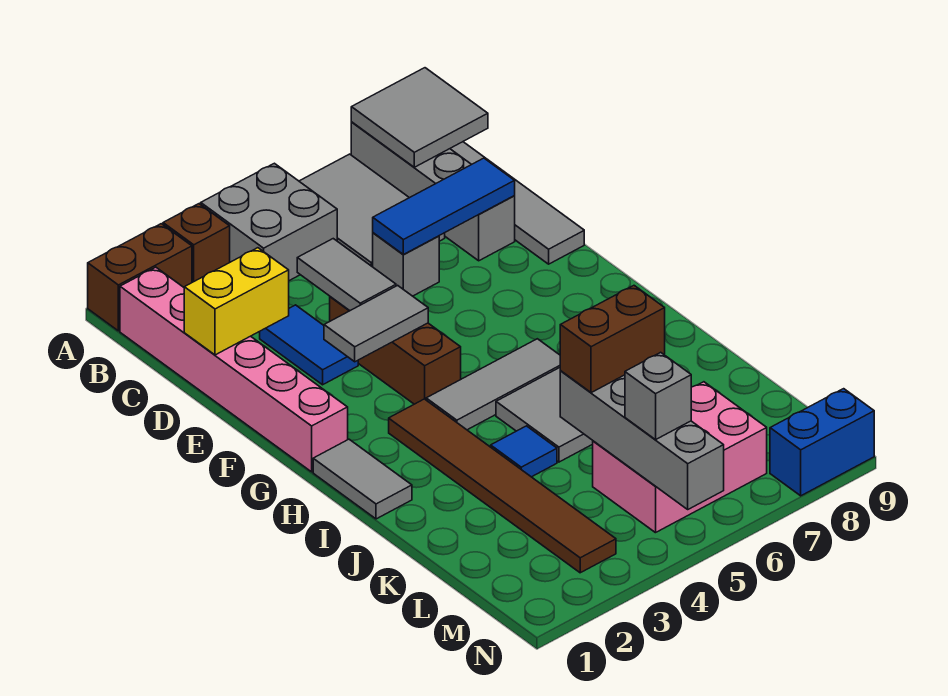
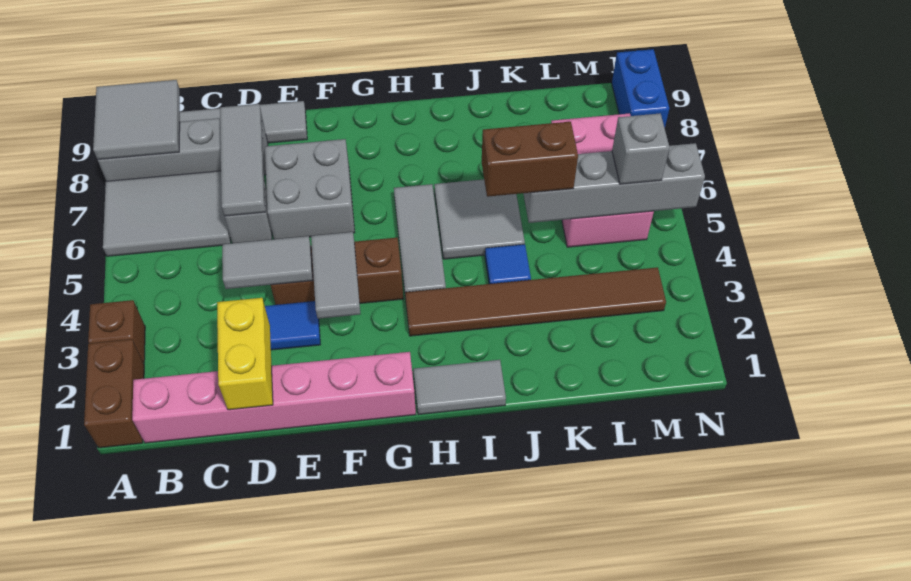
grey brick A4:B5 level 1 -> grey brick E6:F7 level 1
blue tile D6:D8 level 2 -> grey tile D6:D8 level 2
brown brick K5:K6 level 3 -> brown brick J5:K5 level 3

